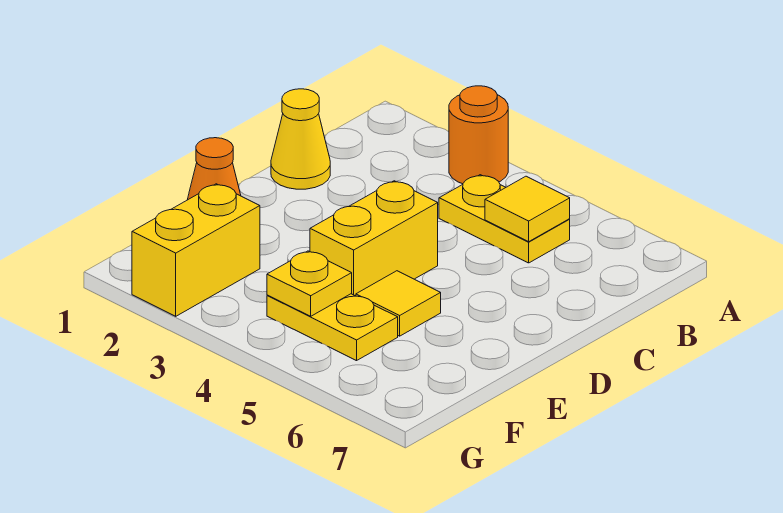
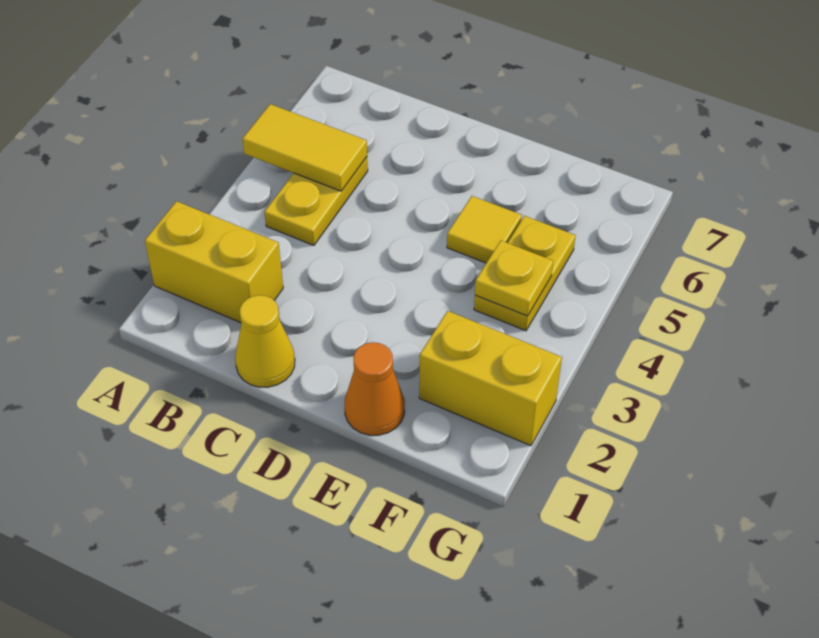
orange round brick A3 level 1 -> none
yellow tile B5 level 2 -> yellow tile A5:B5 level 2
yellow brick D4:E4 level 1 -> yellow brick A2:B2 level 1

